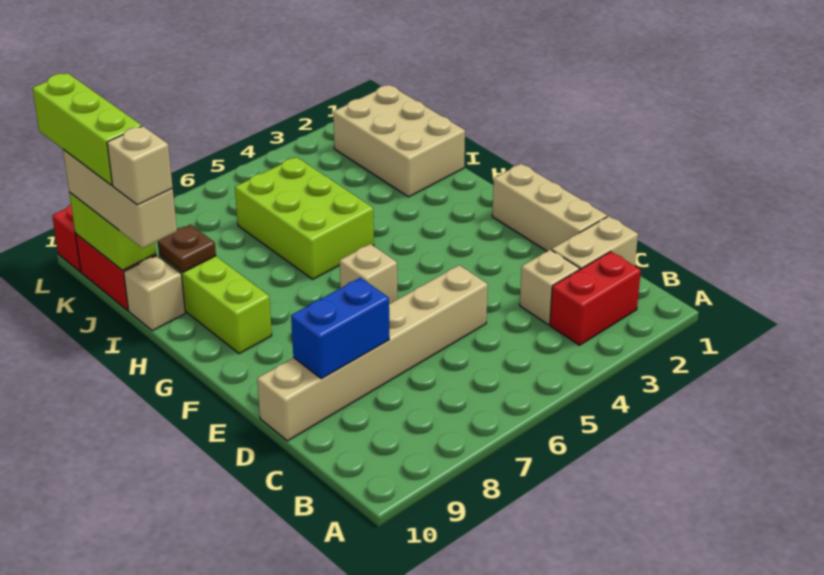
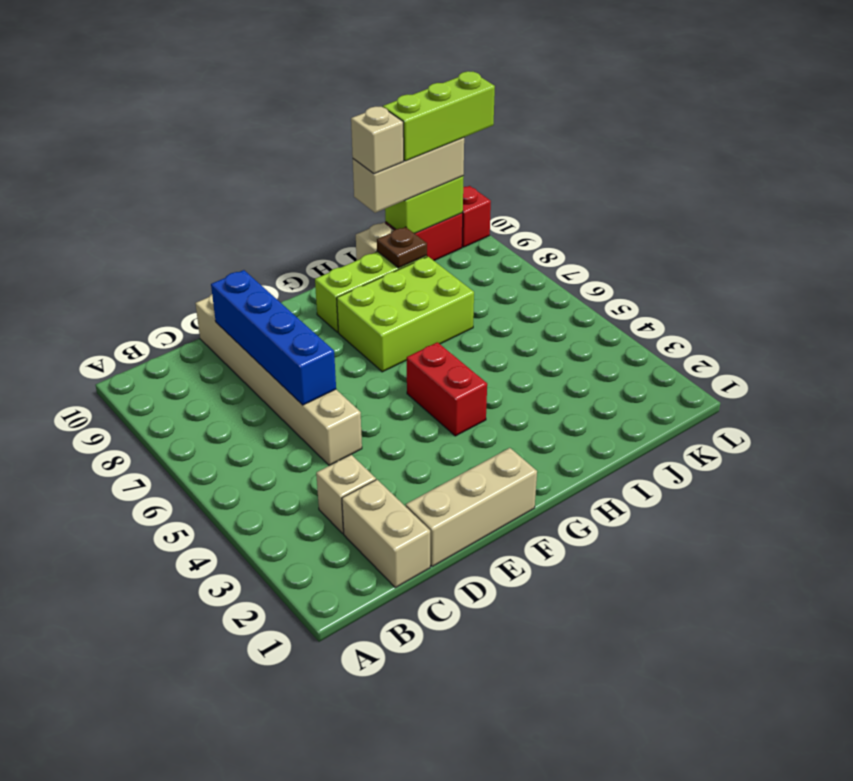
red brick B2:B3 level 1 -> red brick G4:G5 level 1
blue brick D8:D9 level 2 -> blue brick D6:D9 level 2
tan brick F6 level 1 -> none
lime brick H5:J6 level 1 -> lime brick G7:I8 level 1
tan brick I1:K2 level 1 -> none

